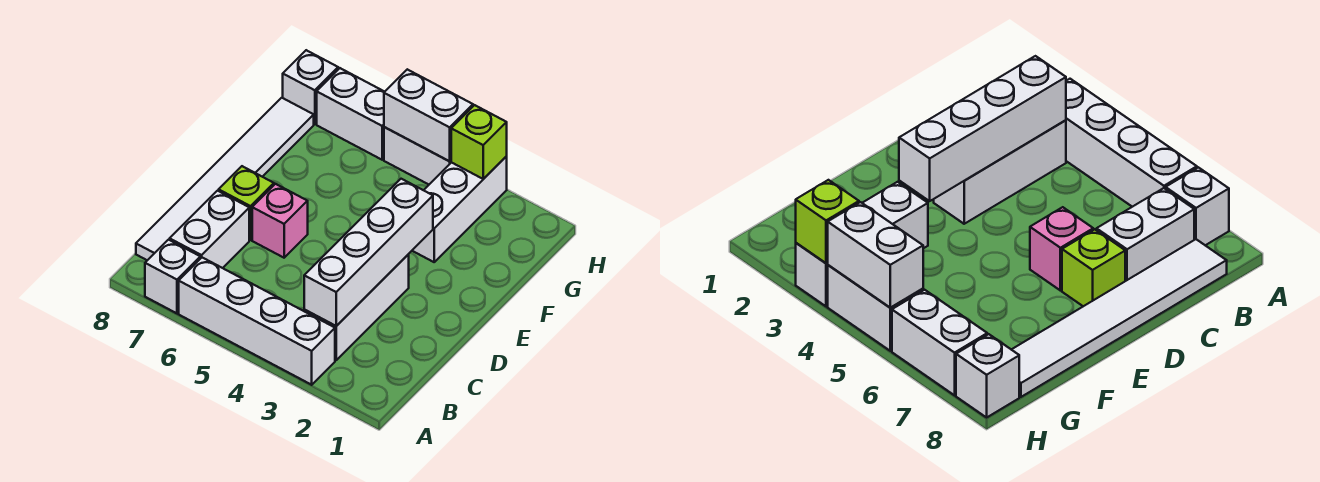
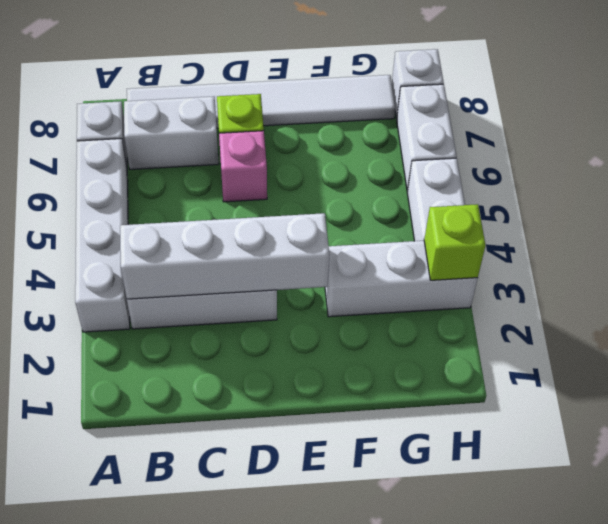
white brick H4:H5 level 2 -> none

